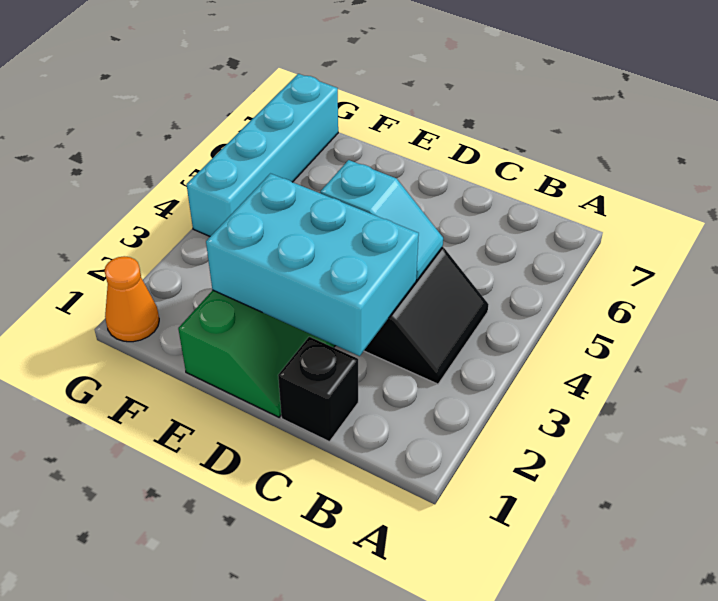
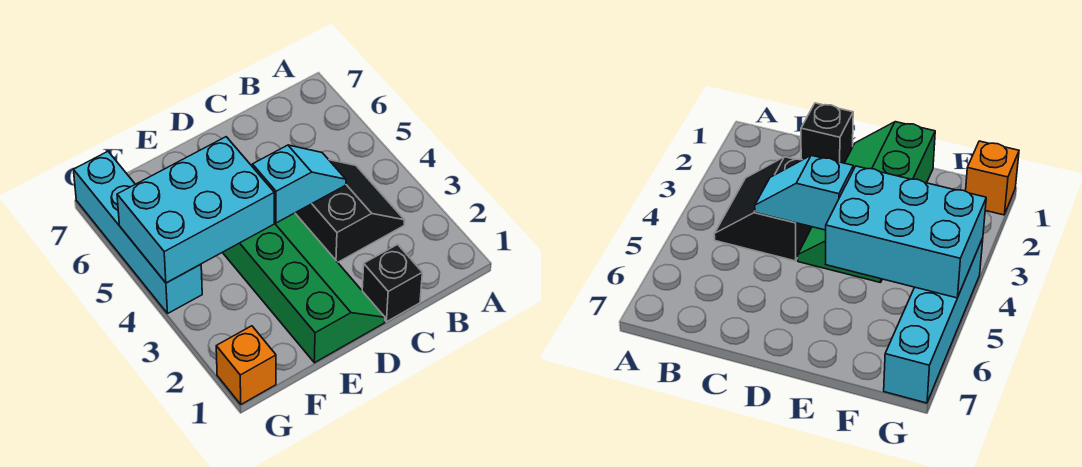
cyan brick C2:E3 level 2 -> cyan brick E4:G5 level 2
orange cone G1 level 1 -> orange brick G1 level 1

